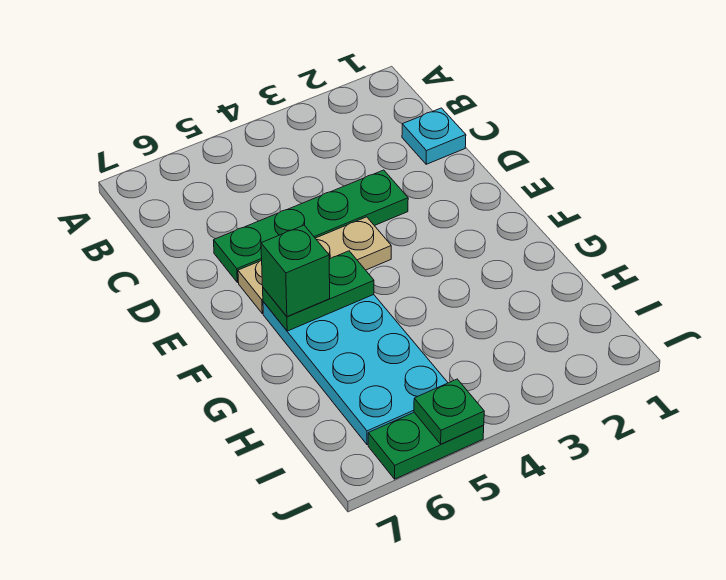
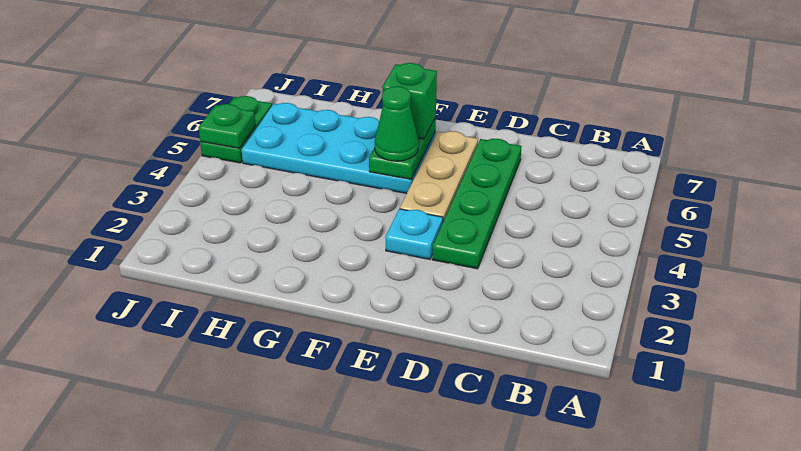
cyan plate C1 level 1 -> cyan plate E3 level 1
none -> green cone F5 level 3

